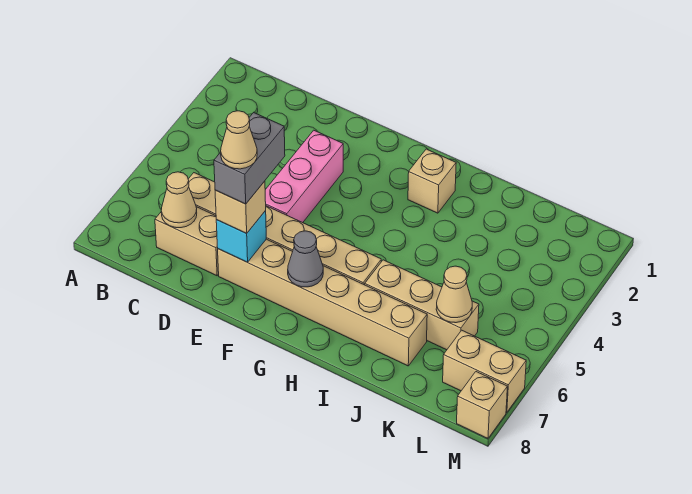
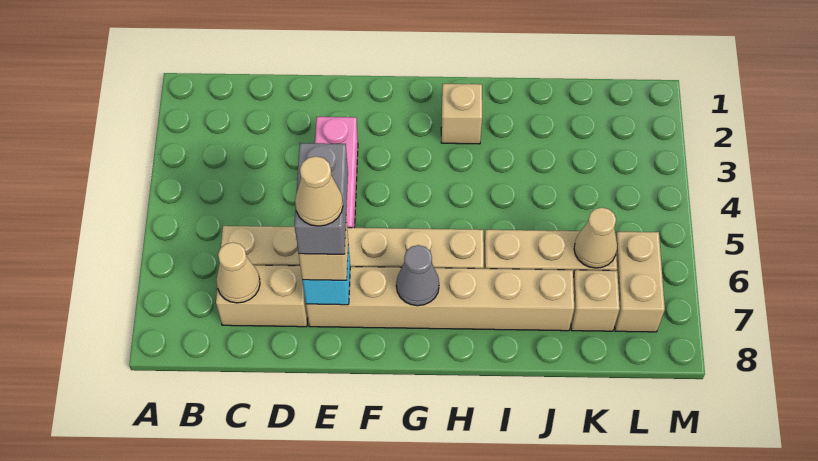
tan brick L7:M7 level 1 -> tan brick L6:L7 level 1
tan brick M8 level 1 -> tan brick K7 level 1

